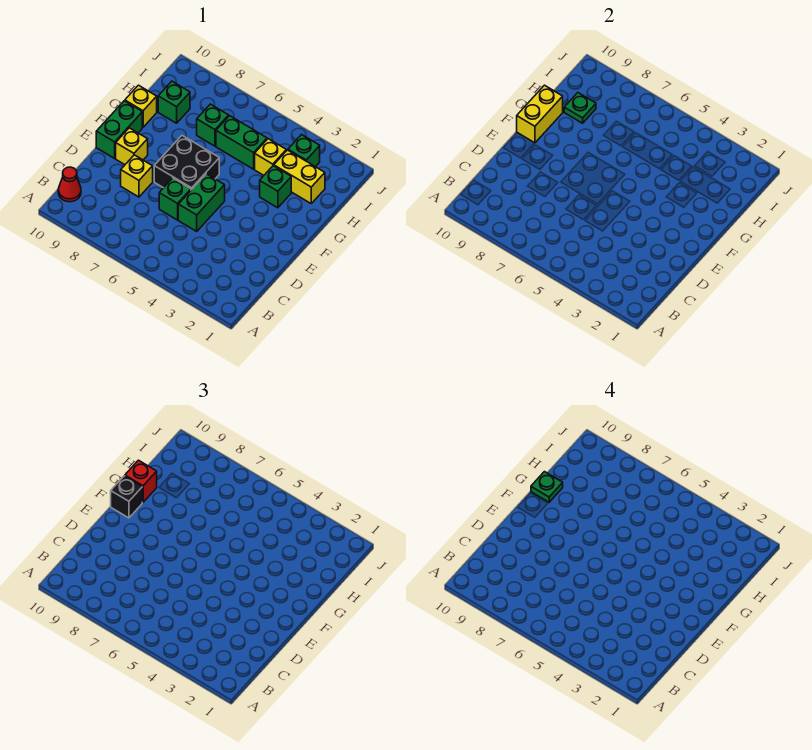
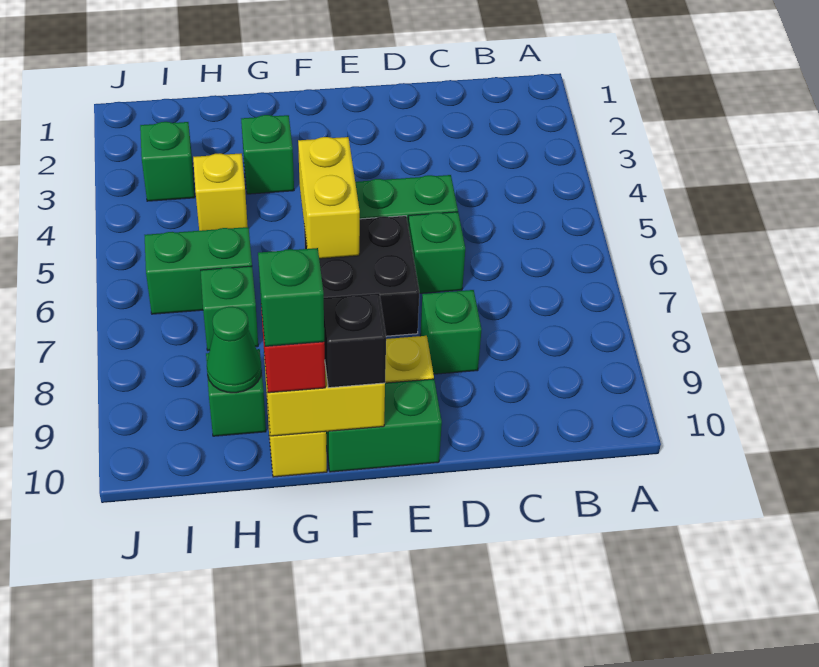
red cone B10 level 1 -> none
yellow brick D8 level 1 -> green brick D8 level 1
green plate G10 level 4 -> green brick G10 level 4
yellow brick H2:H3 level 1 -> yellow brick F5:F6 level 2
green brick H5:H6 level 1 -> green brick H6:I6 level 1
green plate H9 level 2 -> green cone H9 level 2

